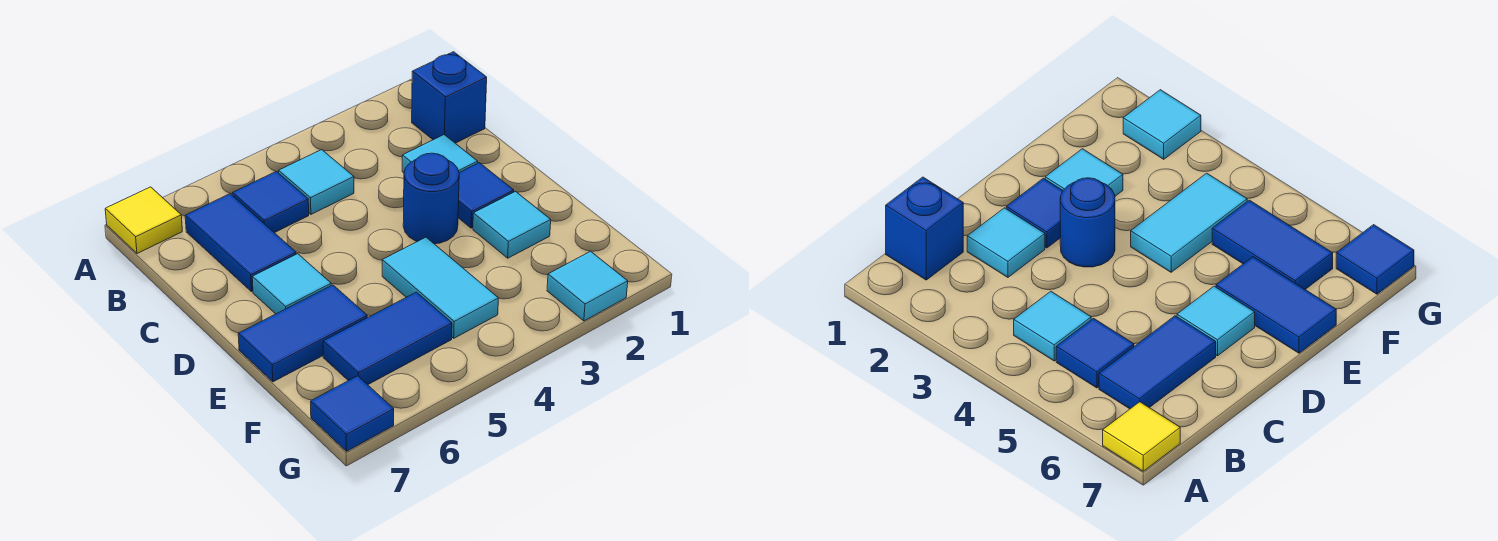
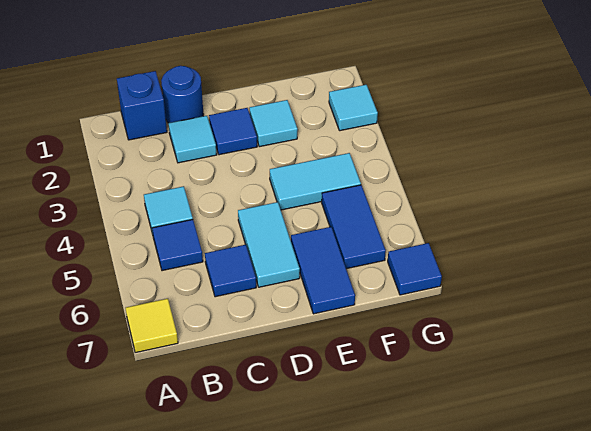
blue tile B6:C6 level 1 -> blue tile C6 level 1
blue round brick D3 level 1 -> blue round brick C1 level 1
cyan tile D6 level 1 -> cyan tile D5:D6 level 1

